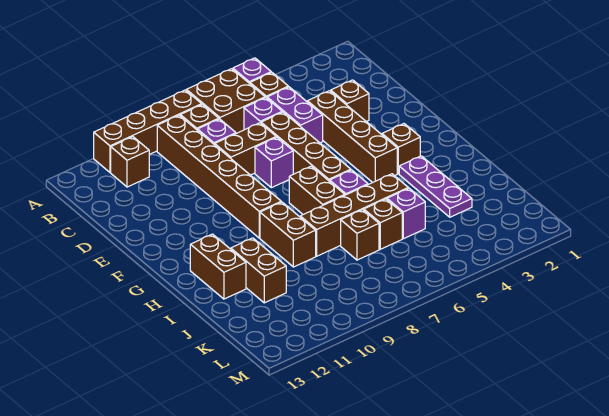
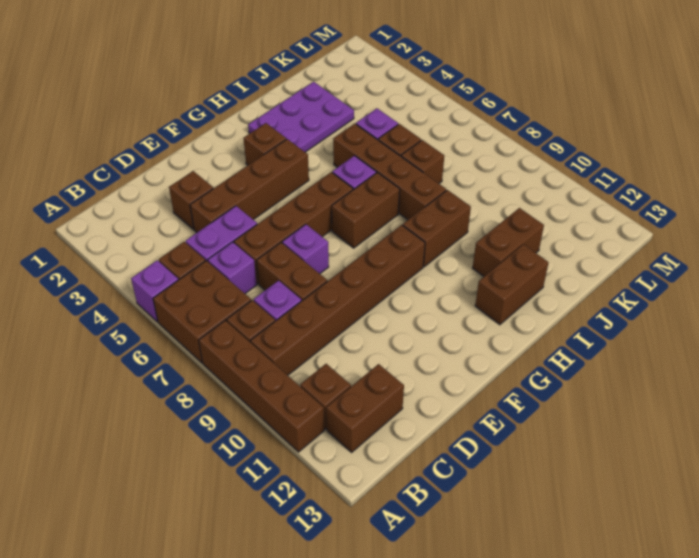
none -> brown brick B12:C12 level 1
purple plate H3:J3 level 1 -> purple plate H2:J3 level 1

